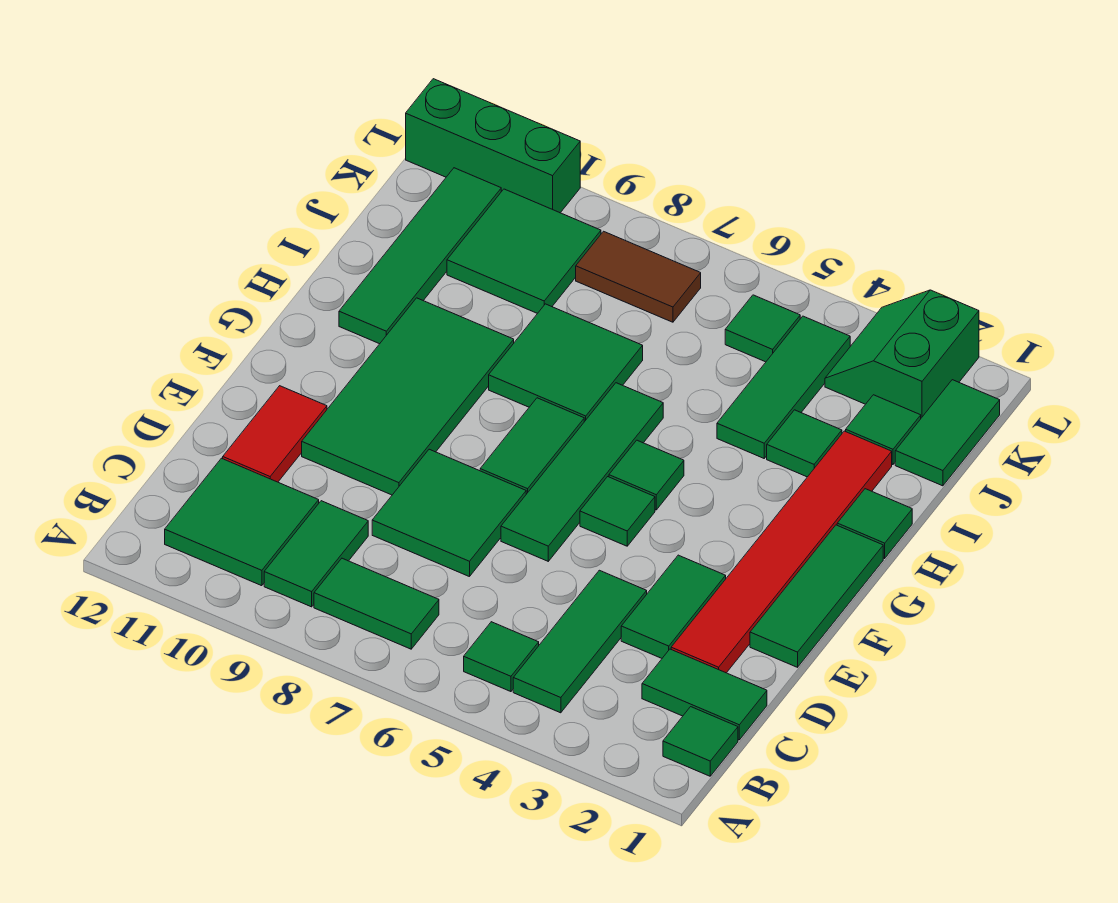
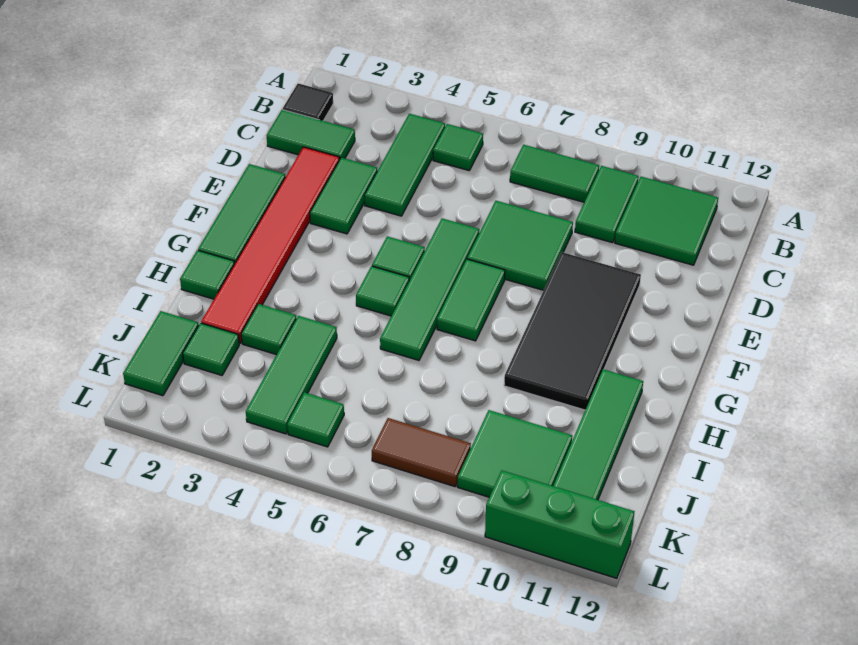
green tile B1 level 1 -> black tile B1 level 1
red tile D11:E11 level 1 -> none
green tile E9:H10 level 1 -> black tile E9:H10 level 1
green tile H7:I8 level 1 -> none
green slope K2:L3 level 1 top 2 -> none

